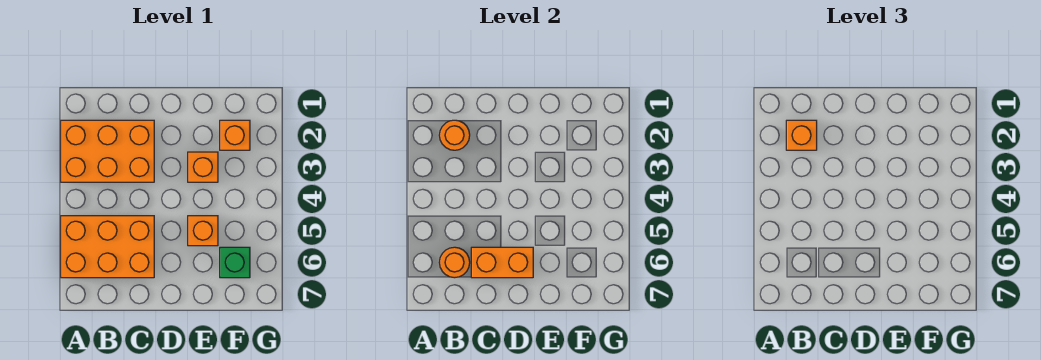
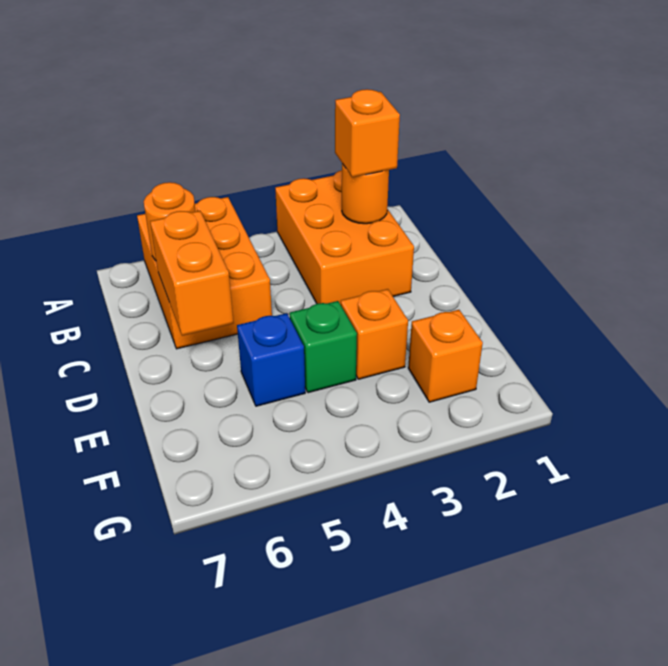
orange brick E5 level 1 -> blue brick E5 level 1
green brick F6 level 1 -> green brick E4 level 1

